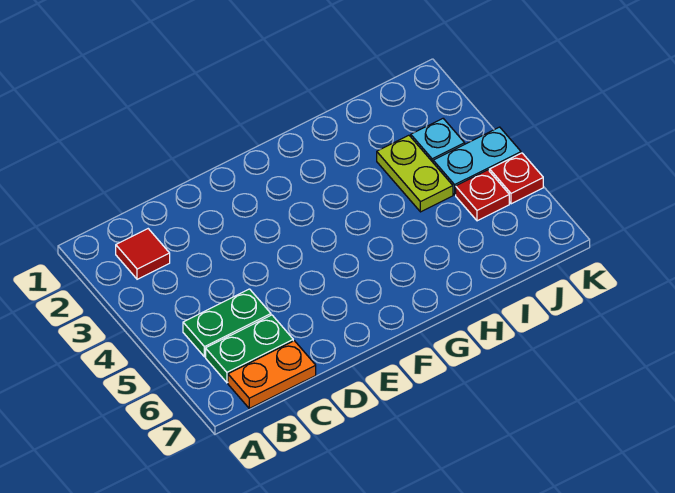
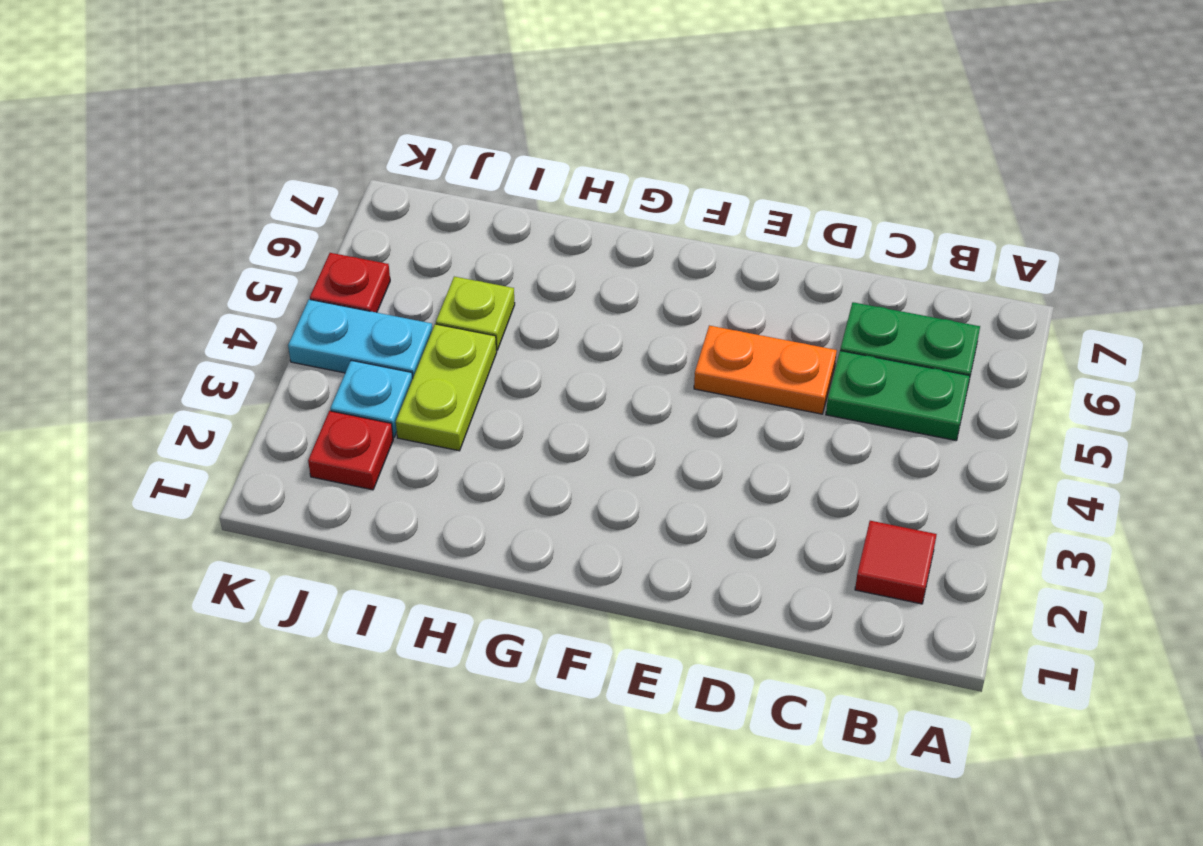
orange plate B7:C7 level 1 -> orange plate D5:E5 level 1
none -> lime plate I5 level 1
red plate J5 level 1 -> red plate J2 level 1

